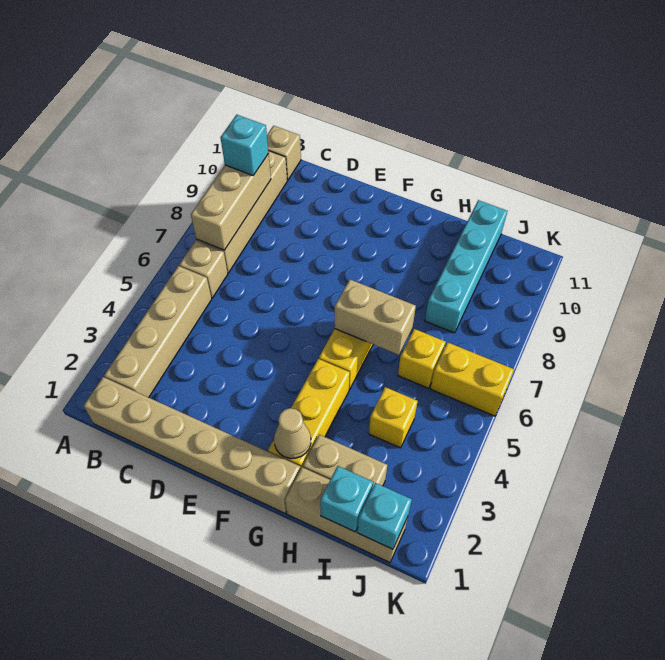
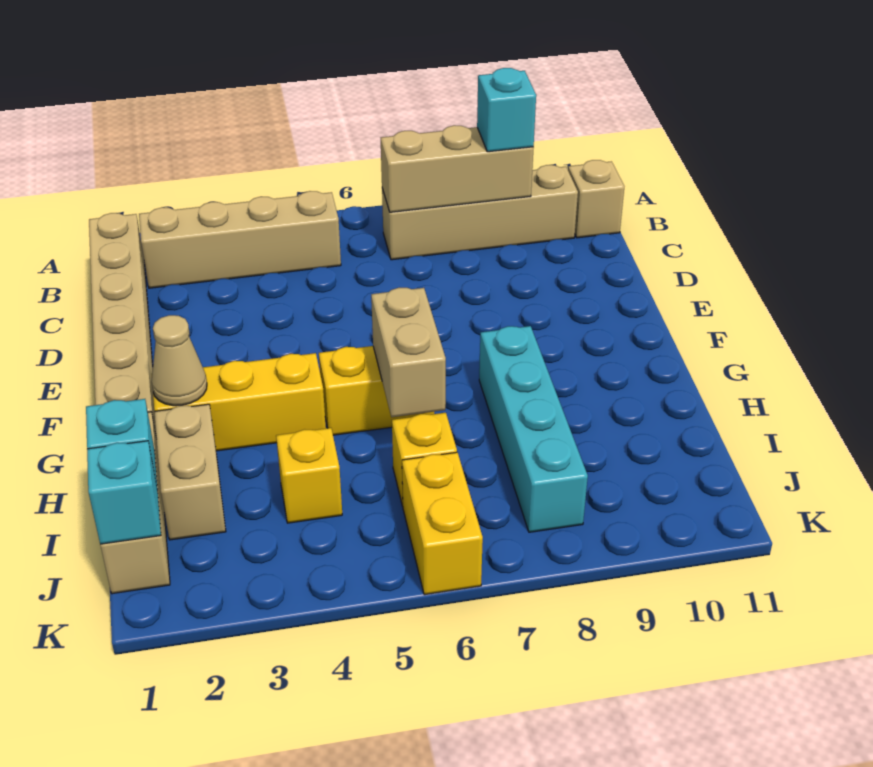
tan brick B6 level 1 -> none
cyan brick I8:I11 level 1 -> cyan brick G8:J8 level 1

